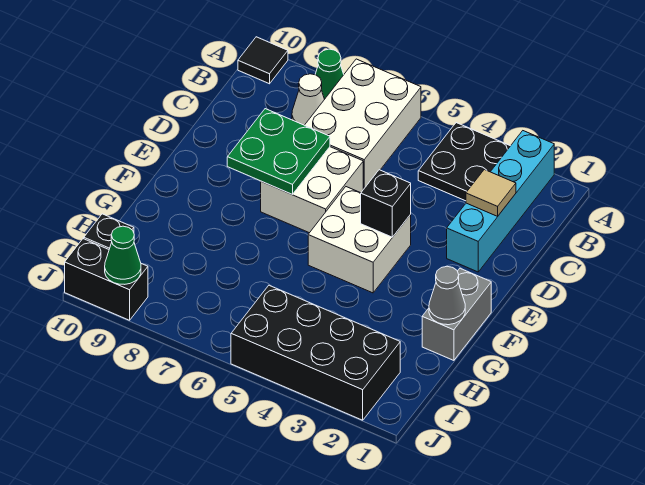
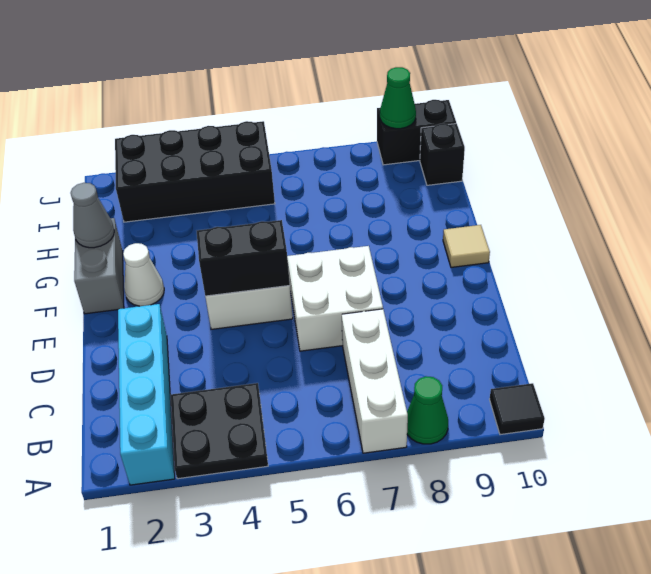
white brick A6:C7 level 1 -> white brick A7:C7 level 1
white cone B8 level 1 -> white cone F2 level 1
tan tile C2 level 2 -> tan tile F10 level 1
green plate D7:E8 level 2 -> none
black brick E4 level 2 -> black brick E4:E5 level 2

